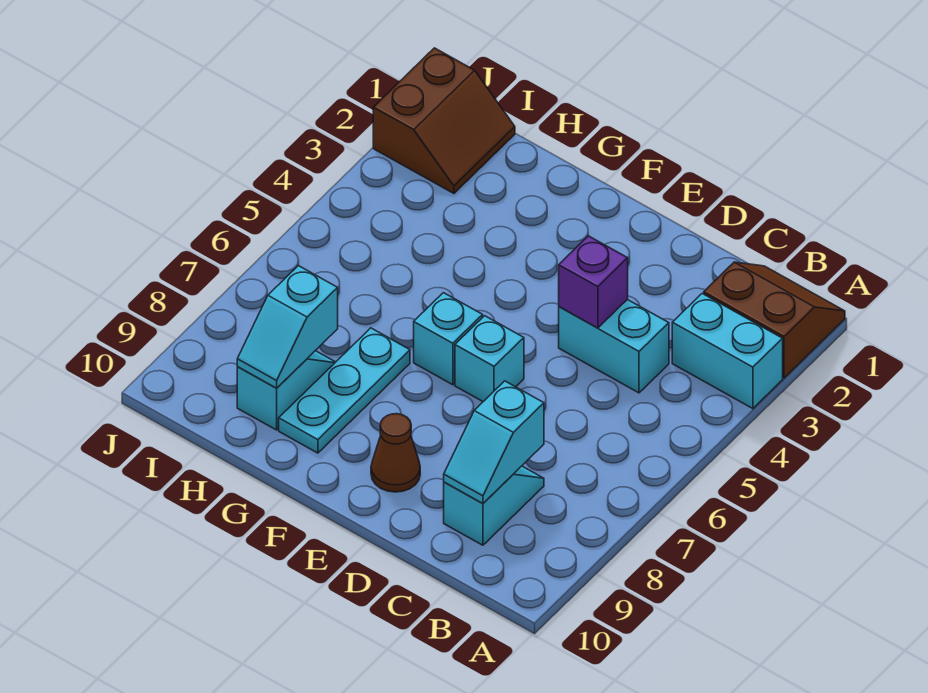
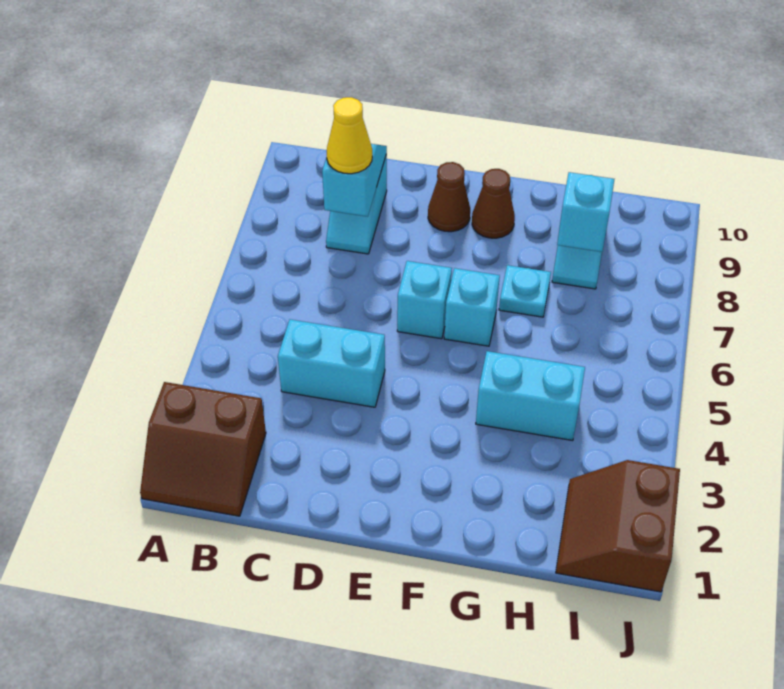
cyan brick A3:B3 level 1 -> cyan brick G4:H4 level 1
none -> yellow cone C8 level 3
purple brick D4 level 2 -> none
none -> brown cone F9 level 1
cyan plate G7:G9 level 1 -> cyan plate G7 level 1

